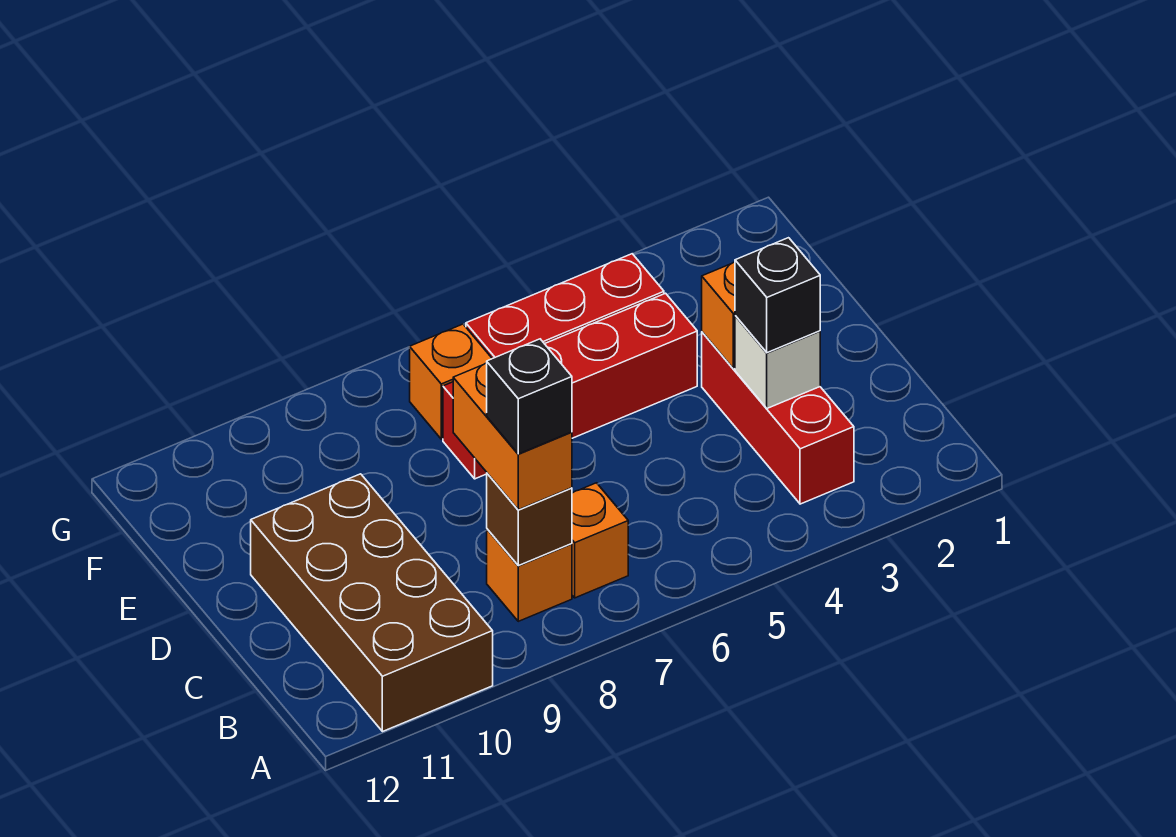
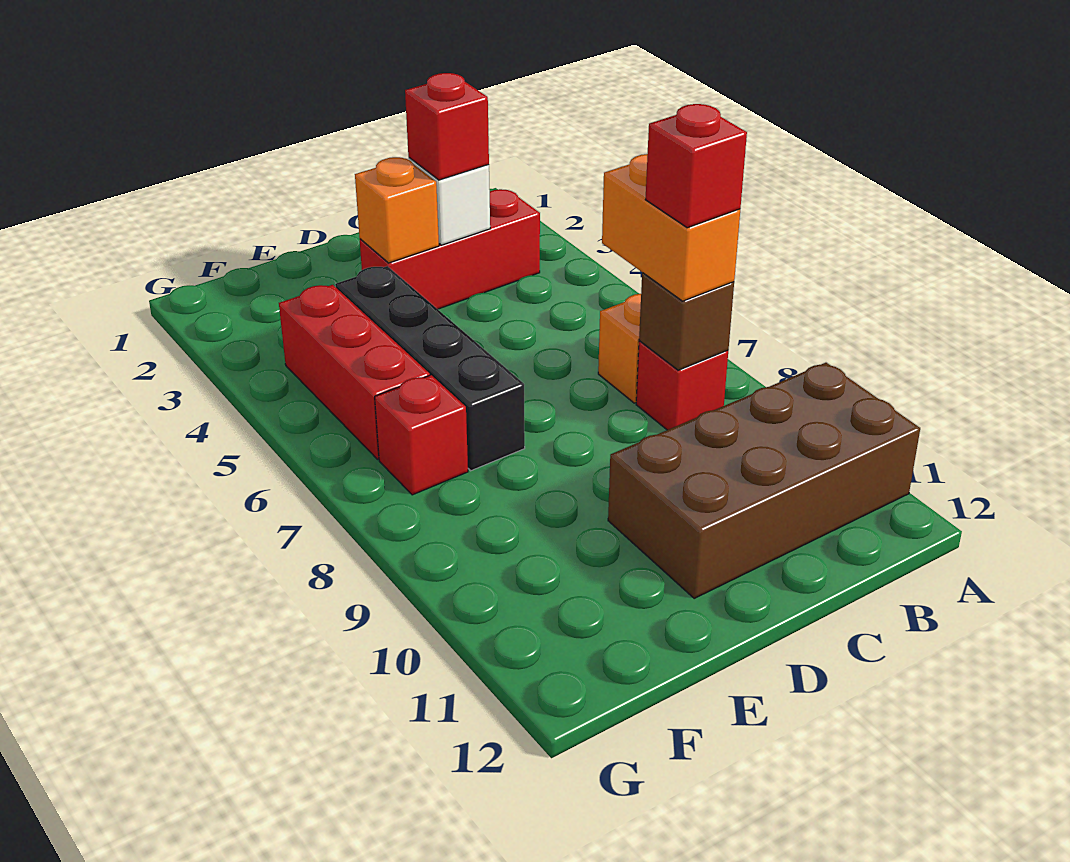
orange brick B8 level 1 -> red brick B8 level 1
orange brick B8:C8 level 3 -> orange brick B7:B8 level 3
black brick B8 level 4 -> red brick B8 level 4
black brick C3 level 3 -> red brick C3 level 3
red brick E4:E7 level 1 -> black brick E4:E7 level 1
orange brick F7 level 1 -> red brick F7 level 1

